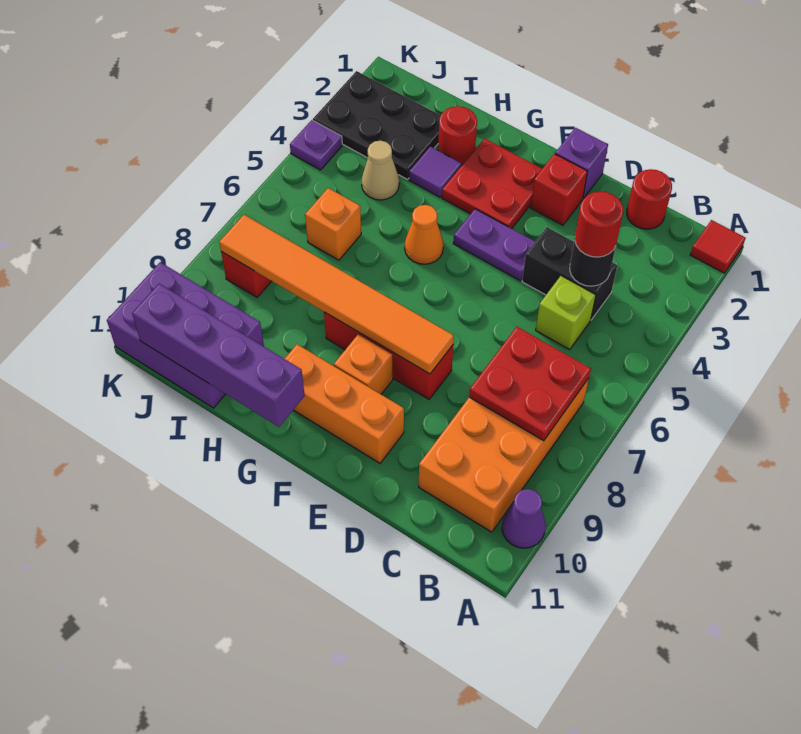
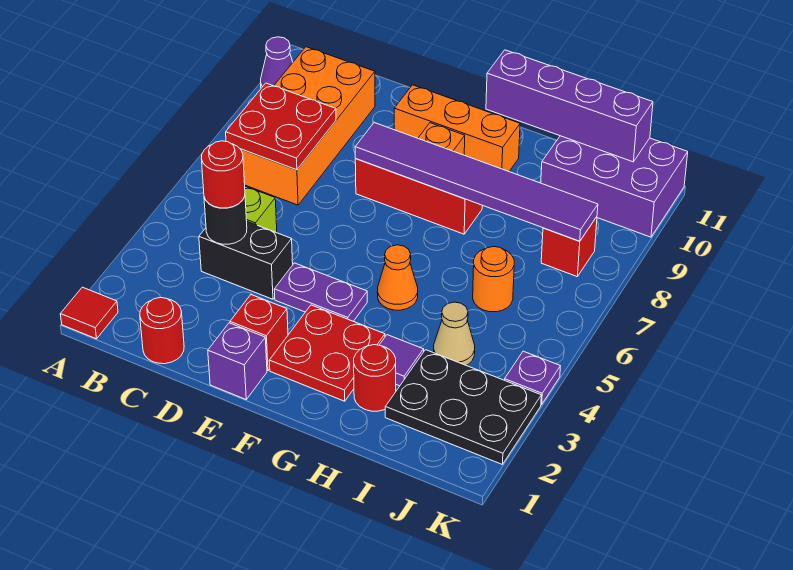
orange tile E8:J8 level 2 -> purple tile E8:J8 level 2
orange brick I6 level 1 -> orange round brick I6 level 1

